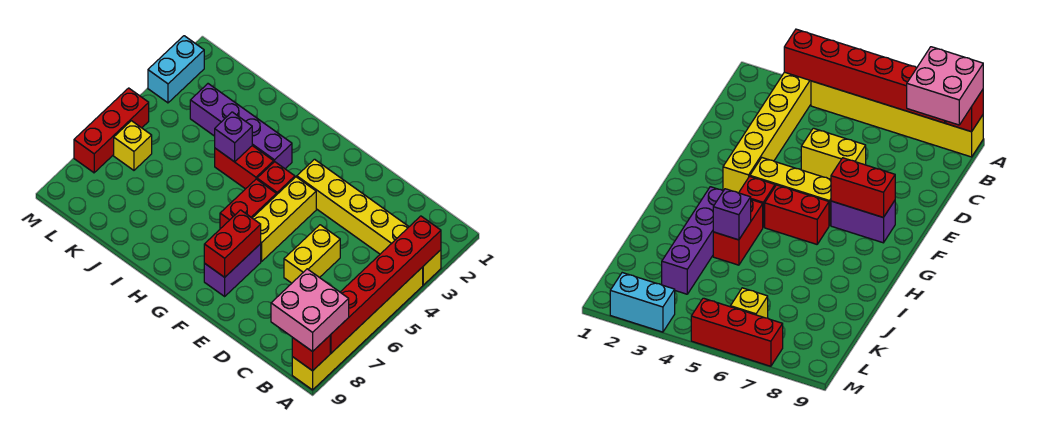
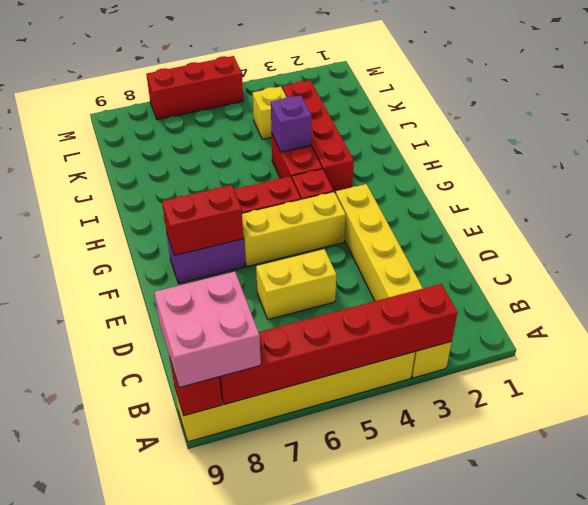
purple brick H3:K3 level 1 -> red brick H3:K3 level 1
yellow brick L6 level 1 -> yellow brick K4 level 1
cyan brick M2:M3 level 1 -> none

